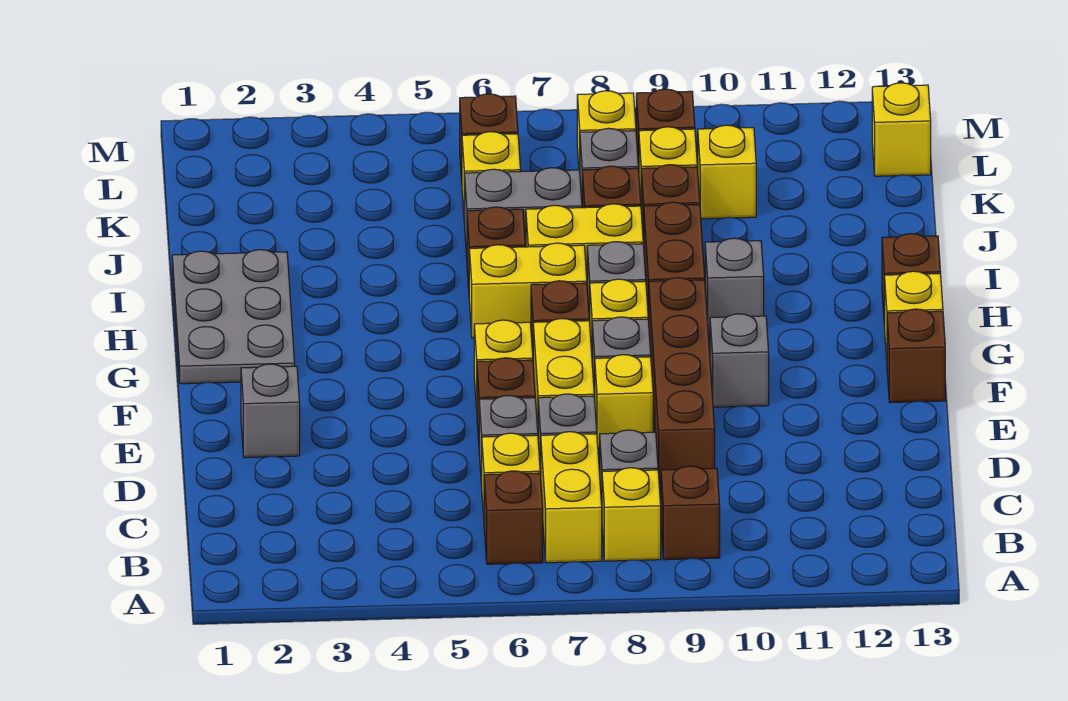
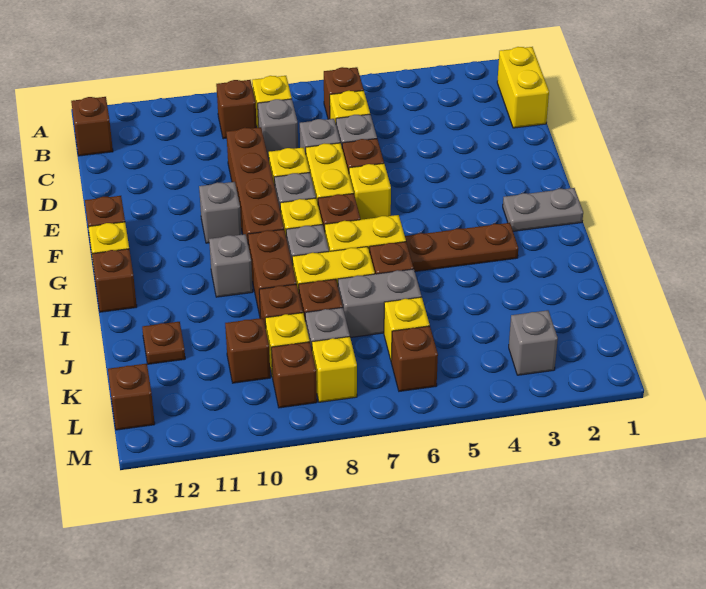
yellow brick B7:C7 level 1 -> yellow brick B1:C1 level 1
none -> brown brick B13 level 1
grey brick E2 level 1 -> grey brick L3 level 1
grey plate G1:I2 level 1 -> grey plate G1:G2 level 1
none -> brown plate H3:H5 level 1
none -> brown plate J12 level 1
yellow brick K10 level 1 -> brown brick K10 level 1
yellow brick L13 level 1 -> brown brick L13 level 1

